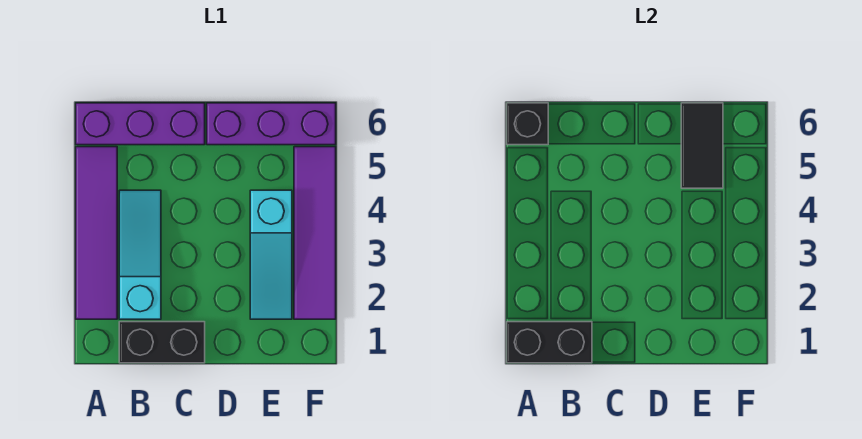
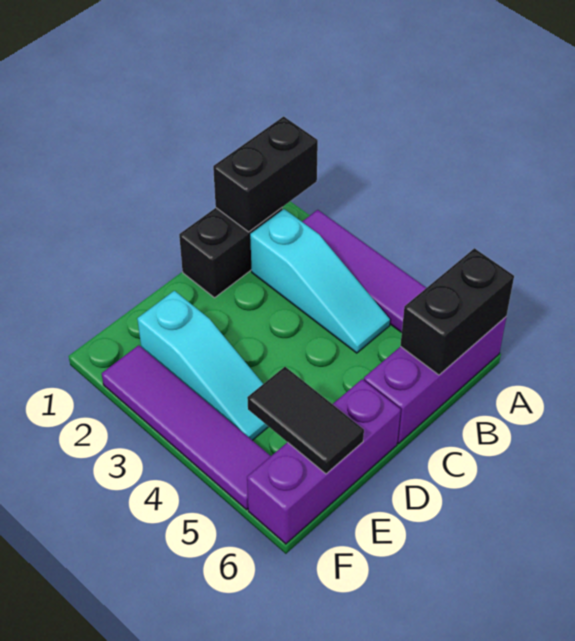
black brick A6 level 2 -> black brick A6:B6 level 2
cyan slope E2:E4 level 1 top 4 -> cyan slope E2:E4 level 1 top 2

